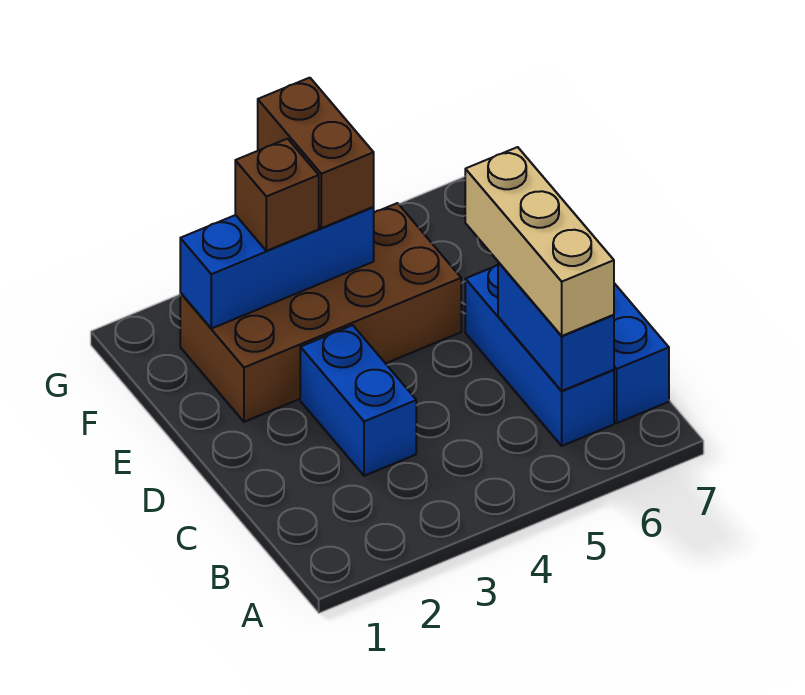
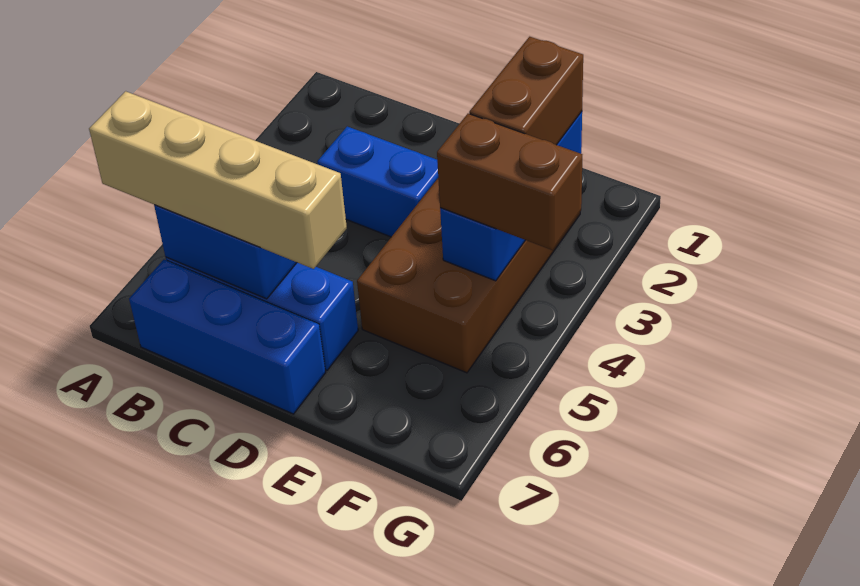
tan brick B6:D6 level 3 -> tan brick A6:D6 level 3
brown brick F3 level 3 -> brown brick F2:F3 level 3

